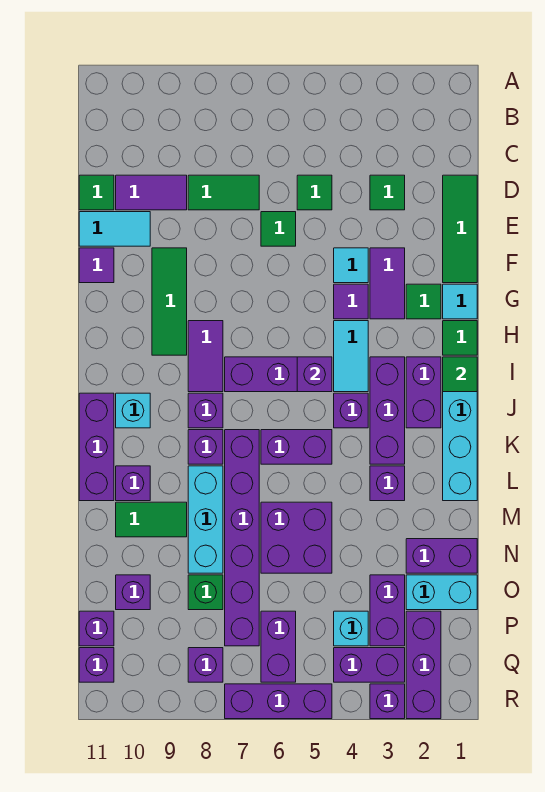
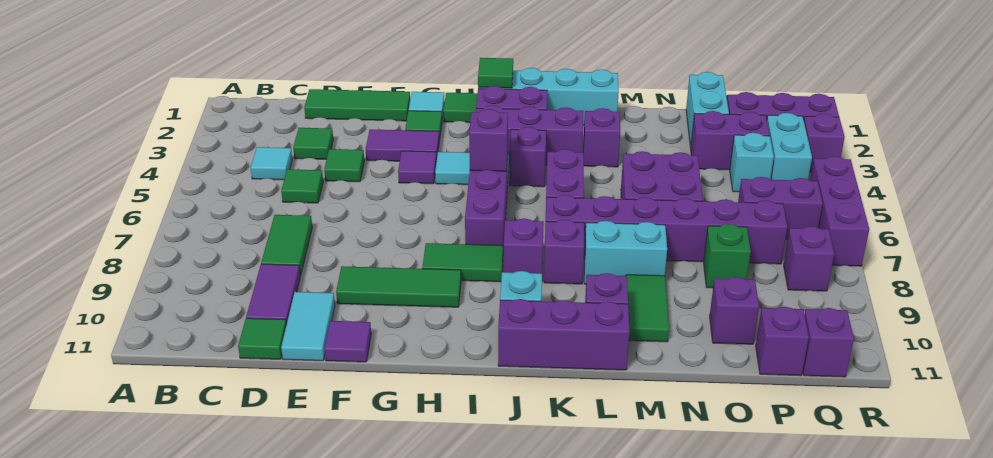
green tile E6 level 1 -> green tile E4 level 1
cyan tile F4 level 1 -> cyan tile C4 level 1
purple tile H8:I8 level 1 -> green tile H8:I8 level 1
cyan brick L8:N8 level 1 -> cyan brick L8:M8 level 1
purple brick N1:N2 level 1 -> none
purple brick Q3:Q4 level 1 -> cyan brick Q3:Q4 level 1

